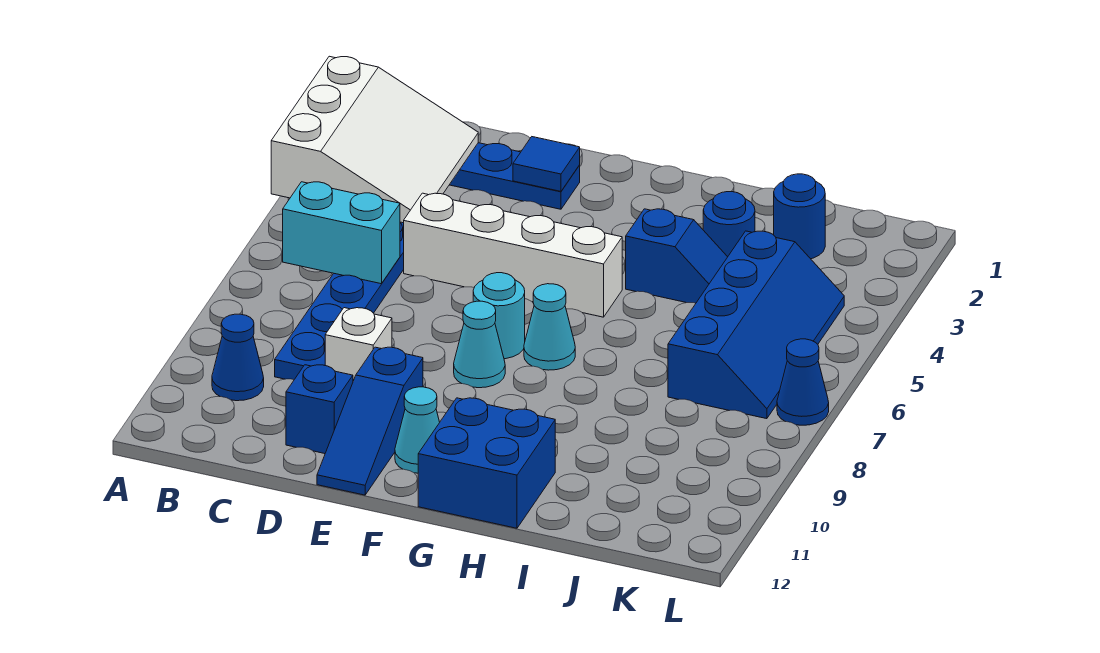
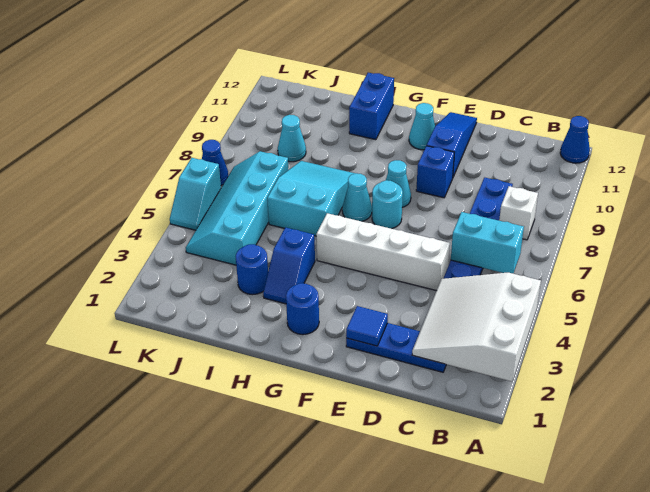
blue cone B10 level 1 -> blue cone A12 level 1
white brick D9 level 1 -> white brick B8 level 1
blue brick D11 level 1 -> blue brick E9 level 1
blue brick G11:H12 level 1 -> blue brick H11:H12 level 1
blue slope H4:I4 level 1 top H -> blue slope H3:H4 level 1 top 4
none -> cyan slope H6:I8 level 1 top 6
blue round brick J2 level 1 -> blue round brick G2 level 1
blue slope J4:K7 level 1 top J -> cyan slope J4:K7 level 1 top J
none -> cyan cone J9 level 1
none -> cyan slope L5:L6 level 1 top 6

